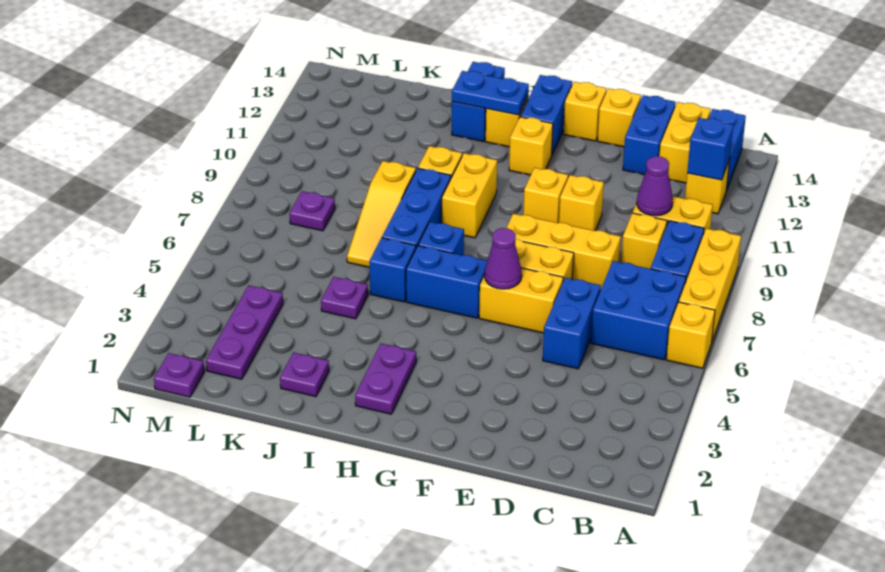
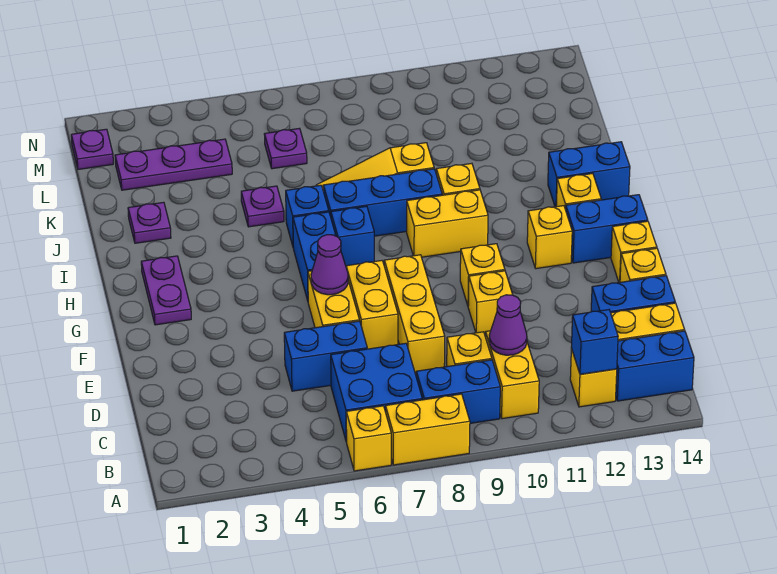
yellow brick A7:A9 level 1 -> yellow brick A7:A8 level 1
purple plate H2:H3 level 1 -> purple plate G2:H2 level 1
blue plate H13:I13 level 2 -> none
purple plate L8 level 1 -> purple plate L6 level 1

